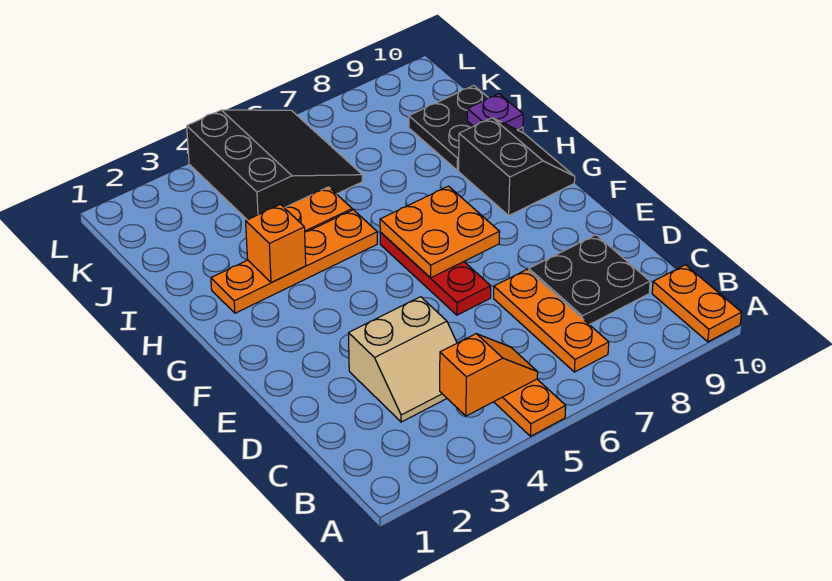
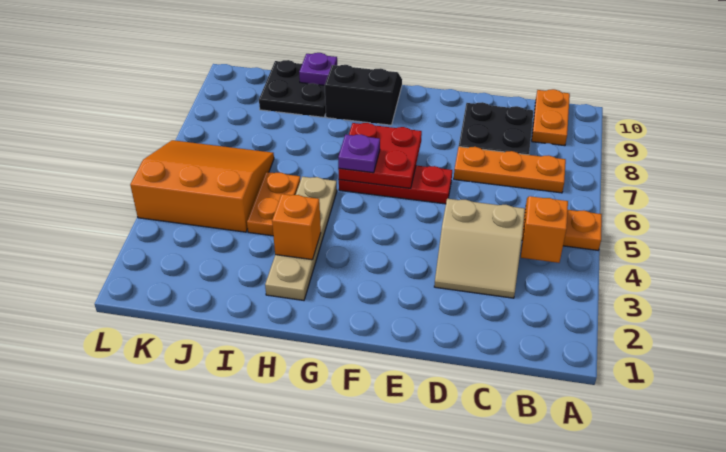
orange plate A10:B10 level 1 -> orange plate B9:B10 level 1
tan slope C3:D4 level 1 top D -> tan slope C3:D4 level 1 top 4
orange plate F6:G7 level 2 -> red plate F6:G7 level 2
none -> purple plate G6 level 3
orange plate H2:H5 level 1 -> tan plate H2:H5 level 1
black slope J4:L6 level 1 top 4 -> orange slope J4:L6 level 1 top 4

